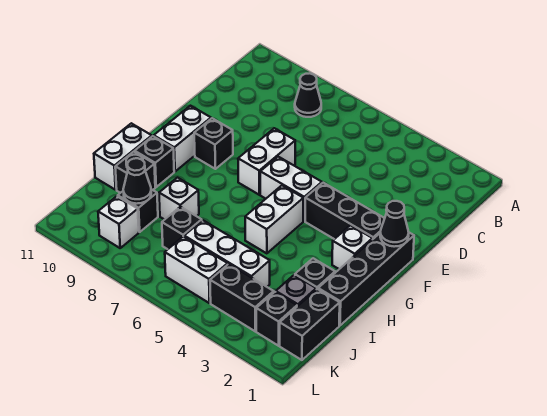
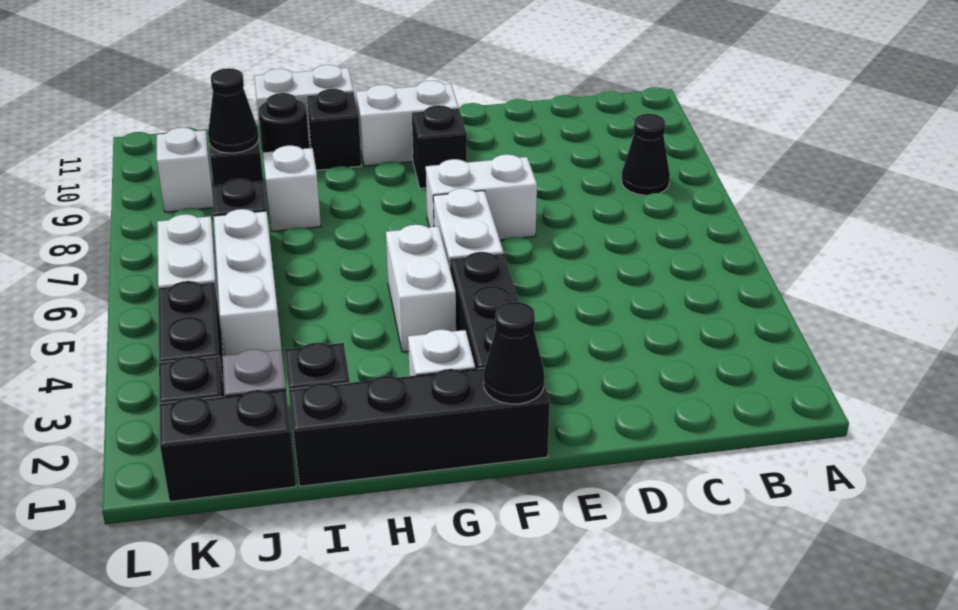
white brick G5:H5 level 1 -> white brick G4:G5 level 1
black brick I10 level 1 -> black round brick I10 level 1

